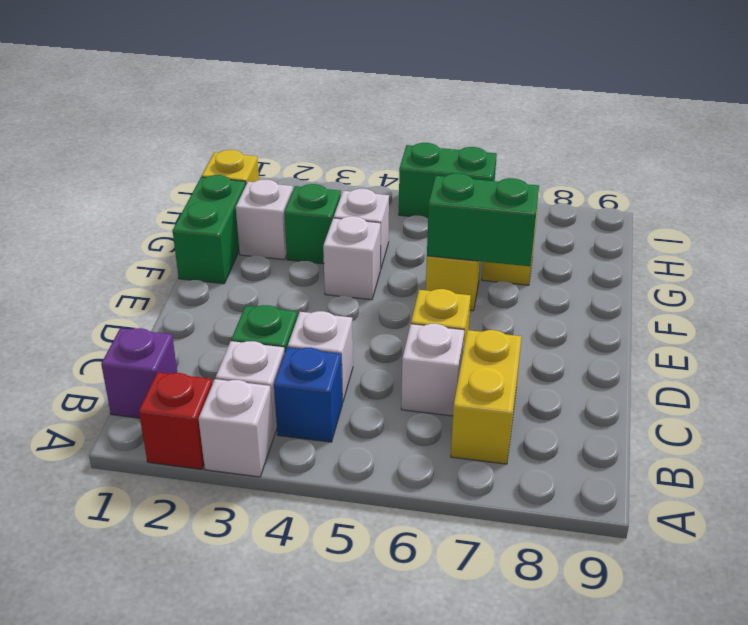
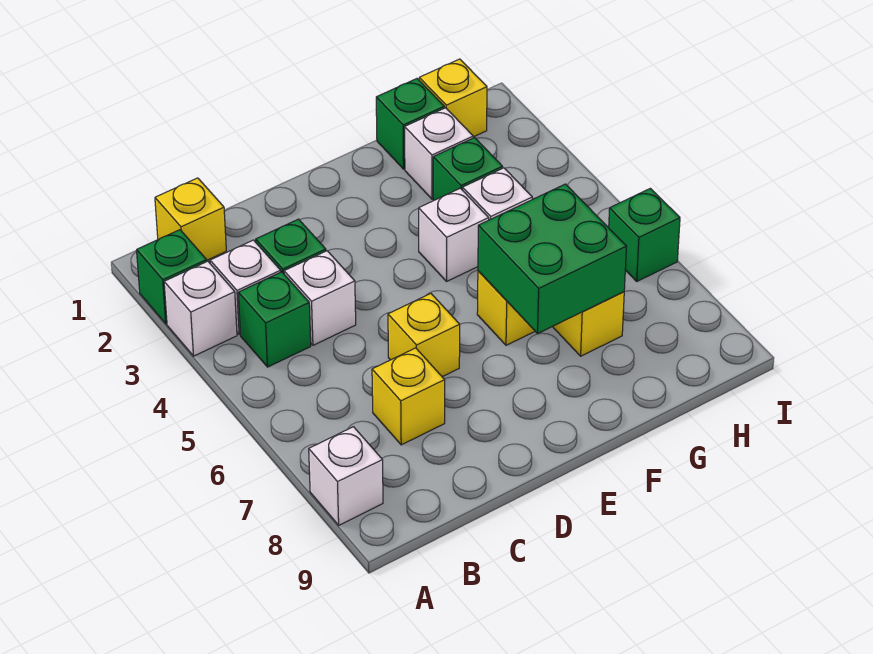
red brick A2 level 1 -> green brick A2 level 1
purple brick B1 level 1 -> yellow brick B1 level 1
blue brick B4 level 1 -> green brick B4 level 1
yellow brick B7:C7 level 1 -> yellow brick C7 level 1
white brick C6 level 1 -> white brick A8 level 1
green brick F1:G1 level 1 -> green brick G1 level 1
green brick F6:F7 level 2 -> green brick F6:G7 level 2
green brick I5:I6 level 1 -> green brick I6 level 1

